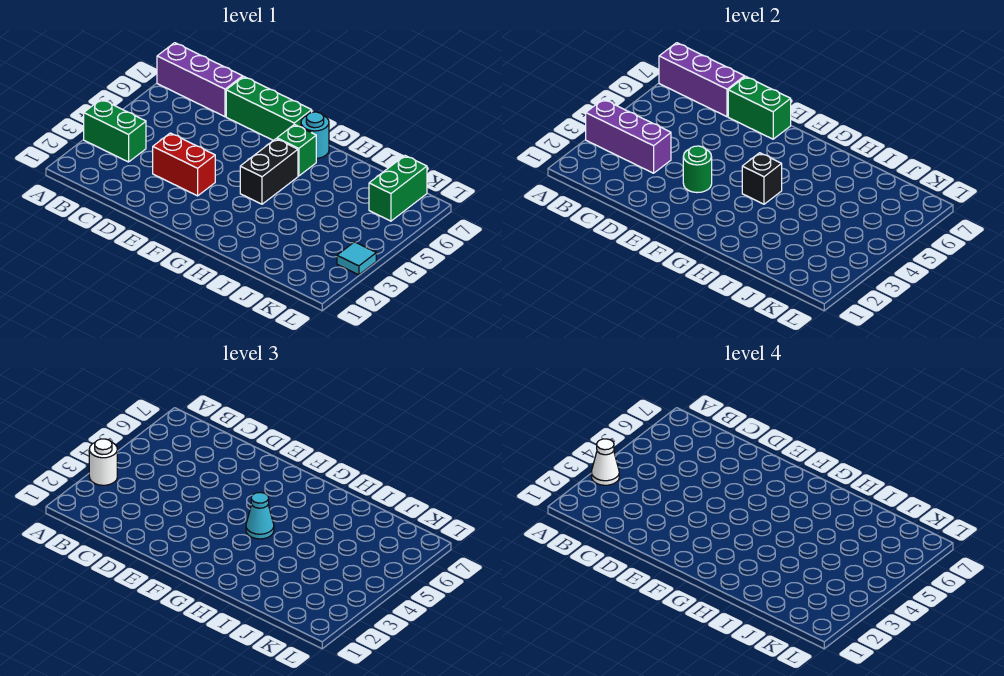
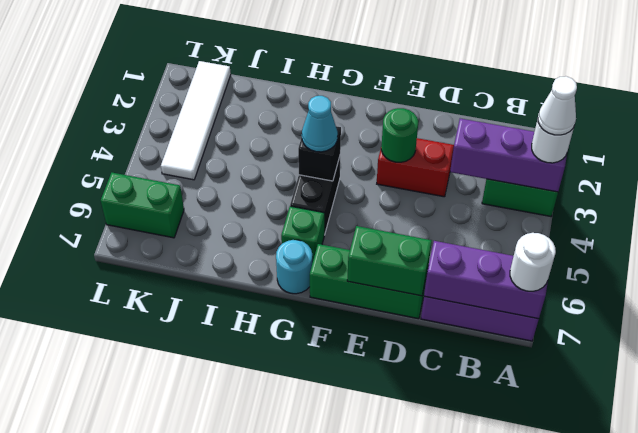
none -> white round brick A7 level 3
none -> white tile K1:K4 level 1
green brick K6:K7 level 1 -> green brick K6:L6 level 1
cyan tile L3 level 1 -> none

